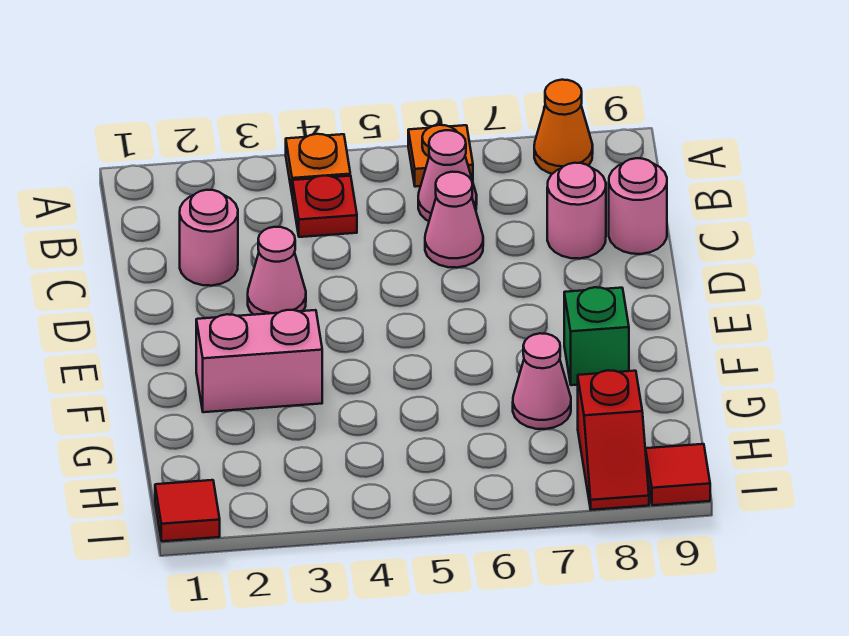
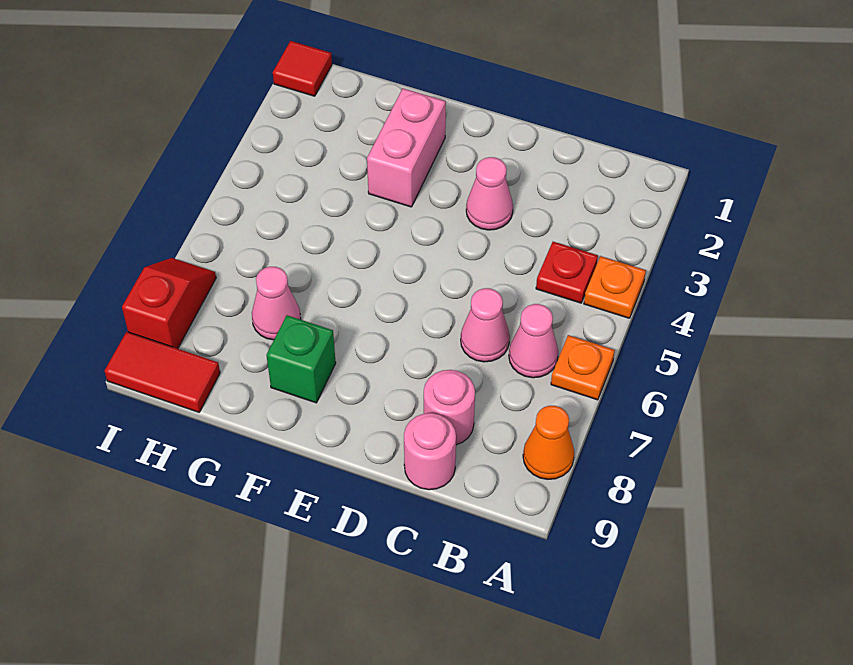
pink round brick C2 level 1 -> none
red slope H8:I8 level 1 top H -> red slope I7:I8 level 1 top 8
red tile I9 level 1 -> red tile H9:I9 level 1

